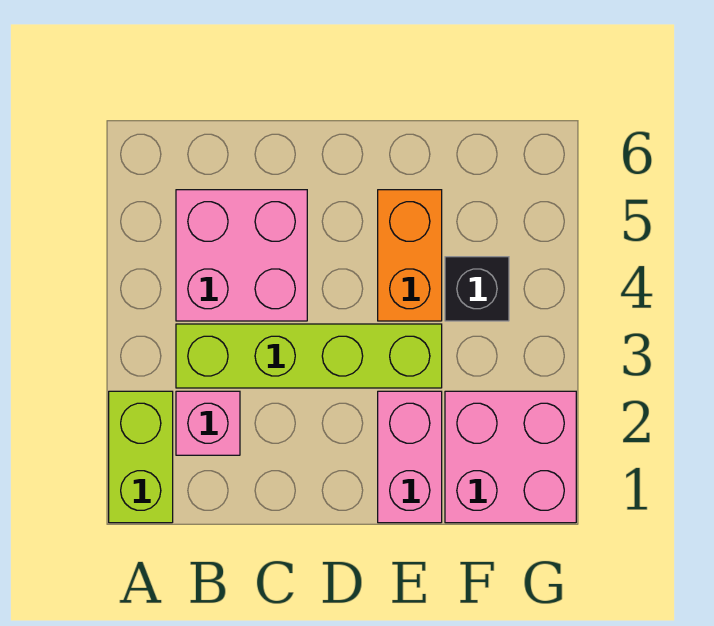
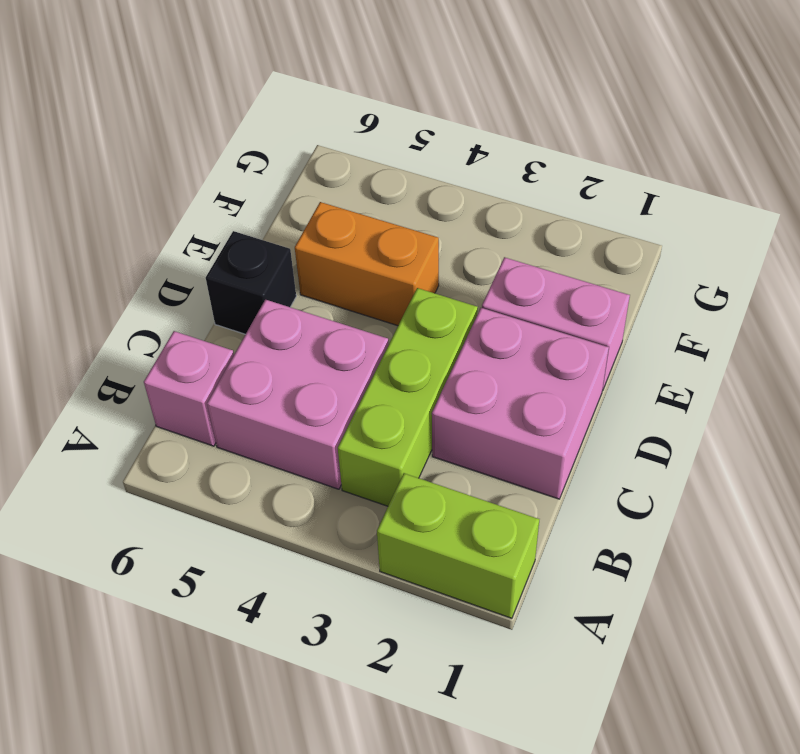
pink brick B2 level 1 -> pink brick B6 level 1
lime brick B3:E3 level 1 -> lime brick B3:D3 level 1
pink brick F1:G2 level 1 -> pink brick C1:D2 level 1
black brick F4 level 1 -> black brick D6 level 1

